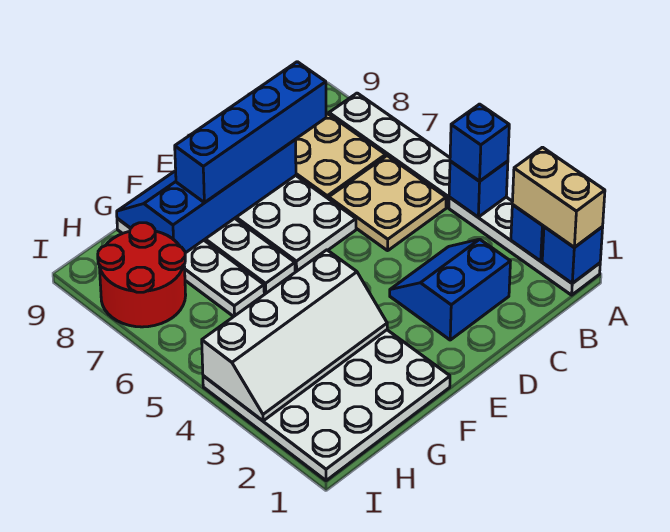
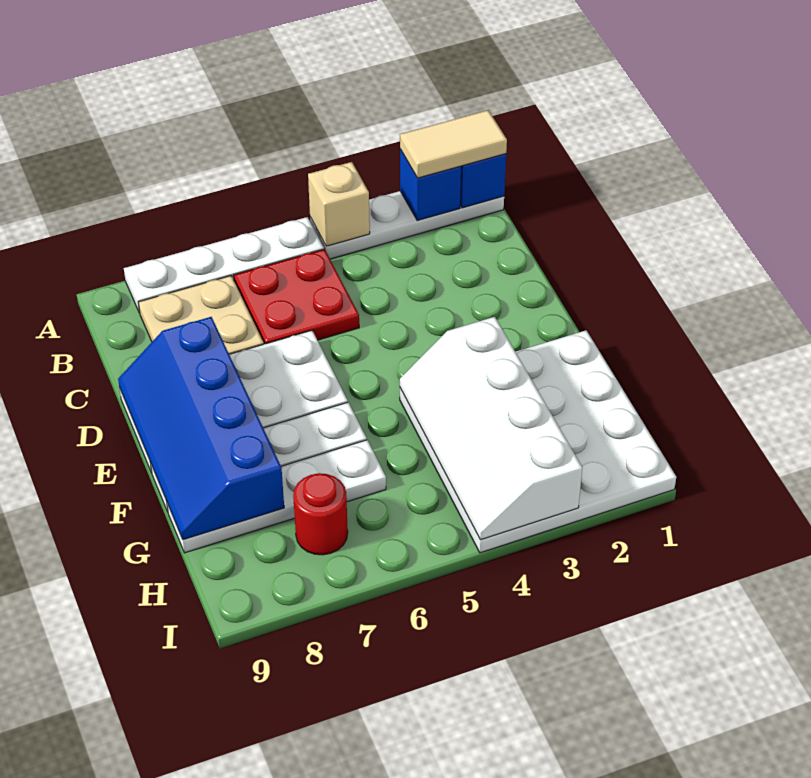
tan brick A1:A2 level 3 -> tan tile A1:A2 level 3
blue brick A4 level 2 -> tan brick A4 level 2
blue brick A4 level 3 -> none
tan plate B5:C6 level 1 -> red plate B5:C6 level 1
blue slope C2:D3 level 1 top 2 -> none
blue brick C8:F8 level 3 -> none
white slope F3:I4 level 2 top 4 -> white slope F3:I4 level 2 top 3
red round brick H7:I8 level 1 -> red round brick H7 level 1

